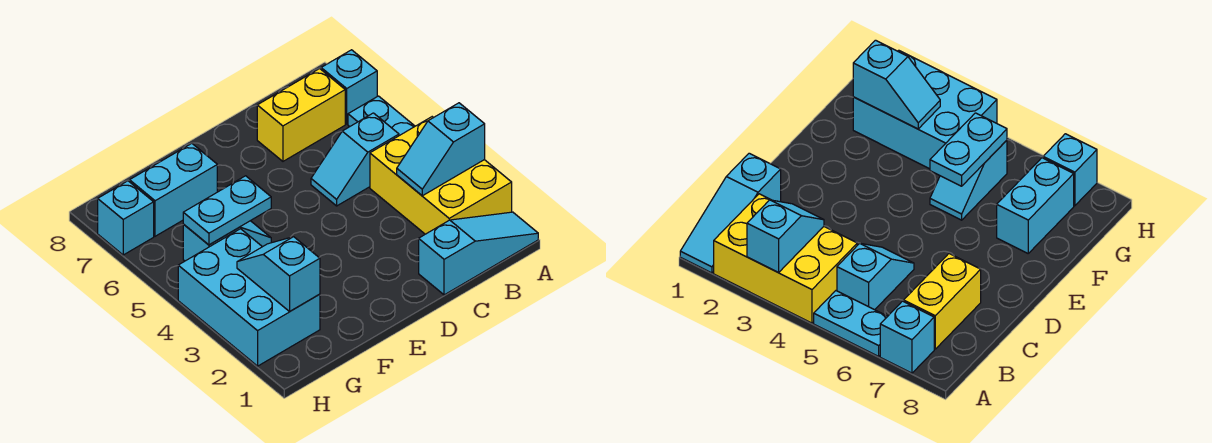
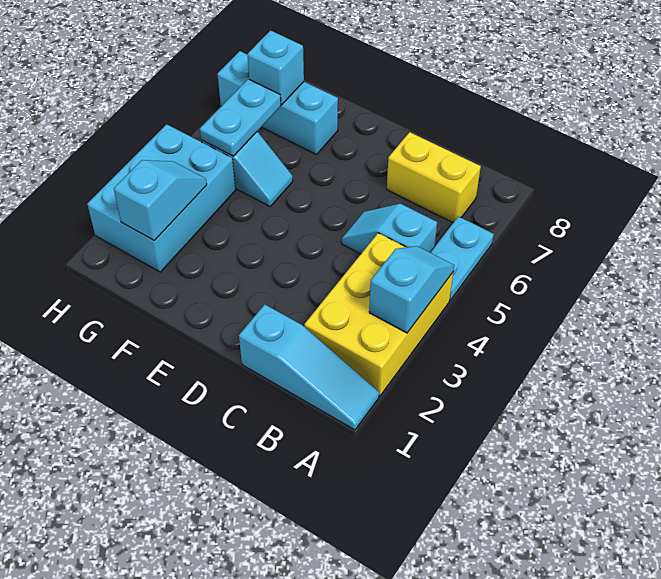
cyan slope A3:B3 level 2 top A -> cyan slope A3:A4 level 2 top 3
cyan brick A7 level 1 -> cyan brick G7 level 2
cyan plate F5:G5 level 2 -> cyan plate G5:G6 level 2

